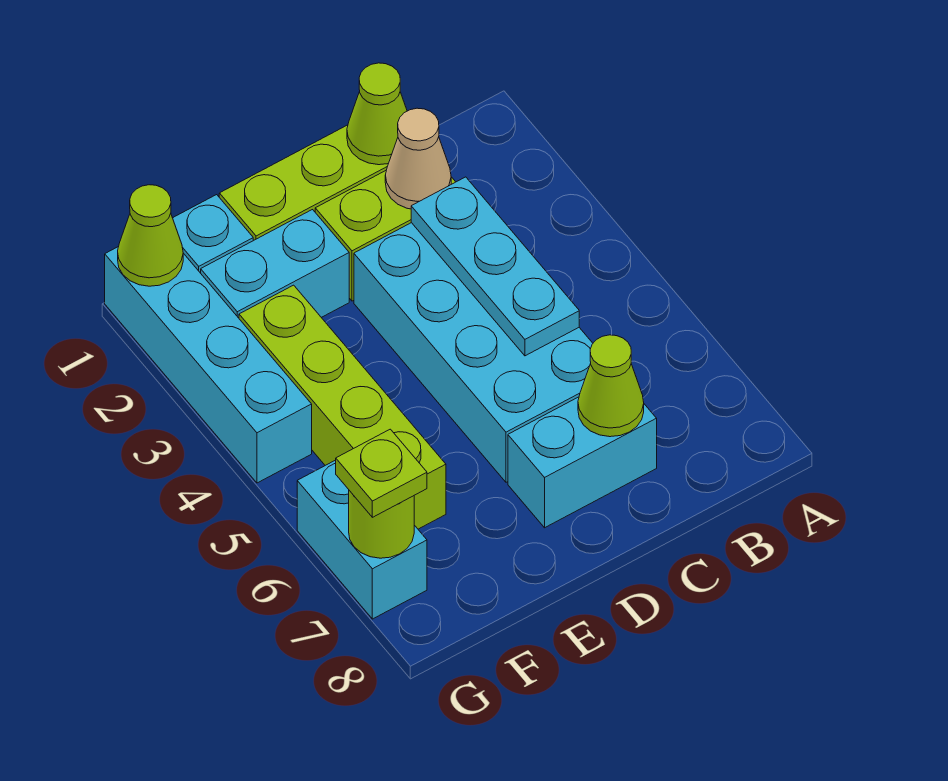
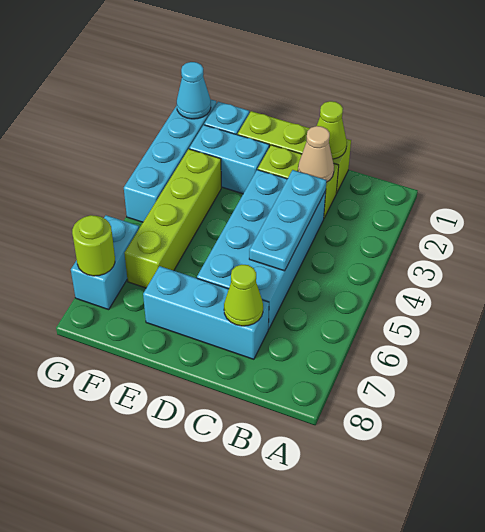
cyan brick C7:D7 level 1 -> cyan brick C7:E7 level 1
lime cone G1 level 2 -> cyan cone G1 level 2
lime plate G7 level 3 -> none

